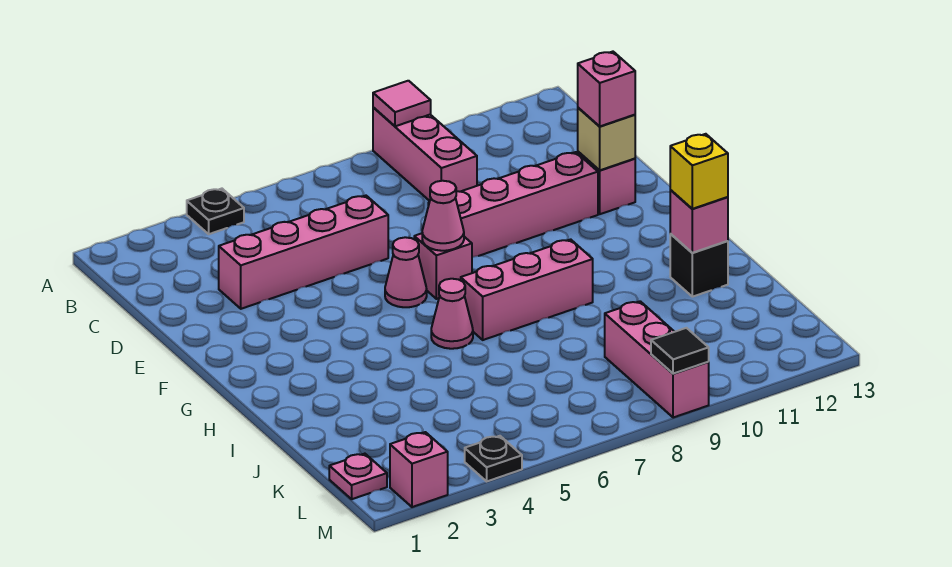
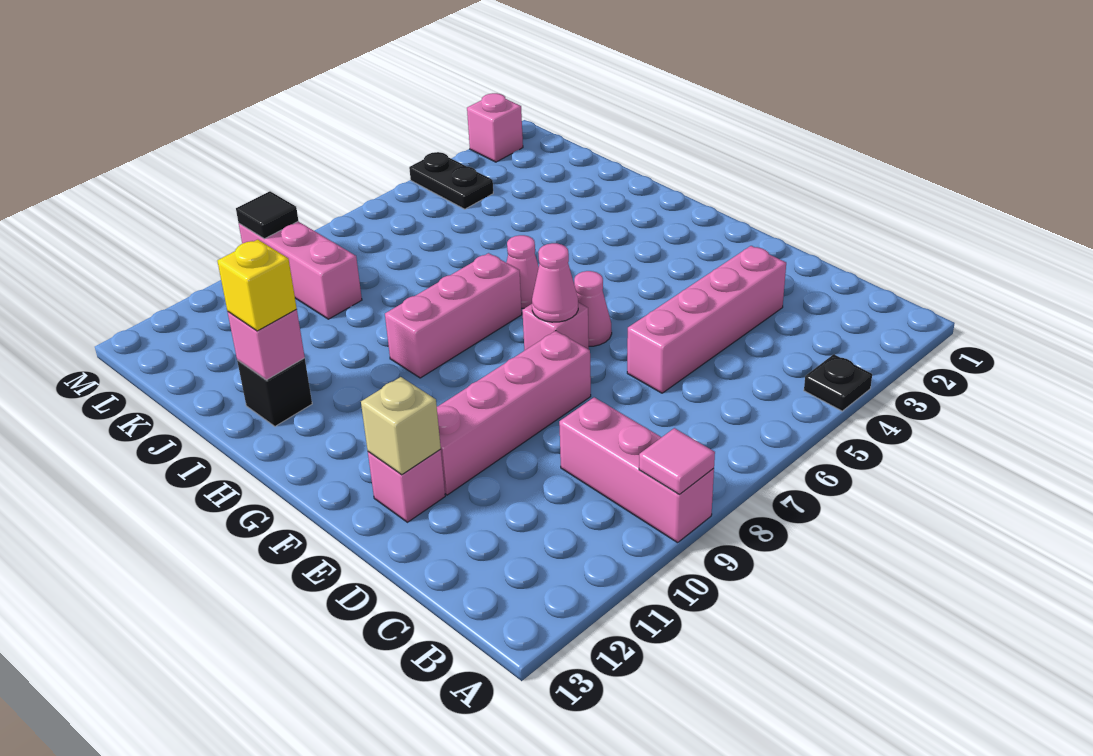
pink brick E12 level 3 -> none
pink plate L1 level 1 -> none
black plate M4 level 1 -> black plate L4:M4 level 1

